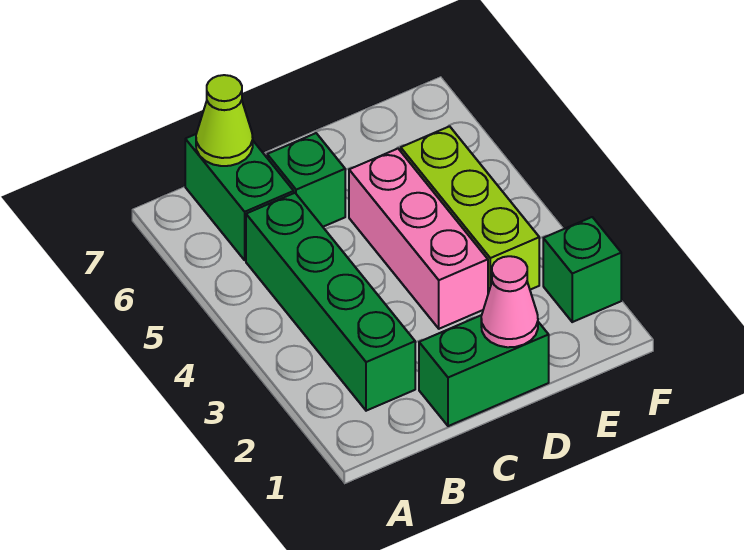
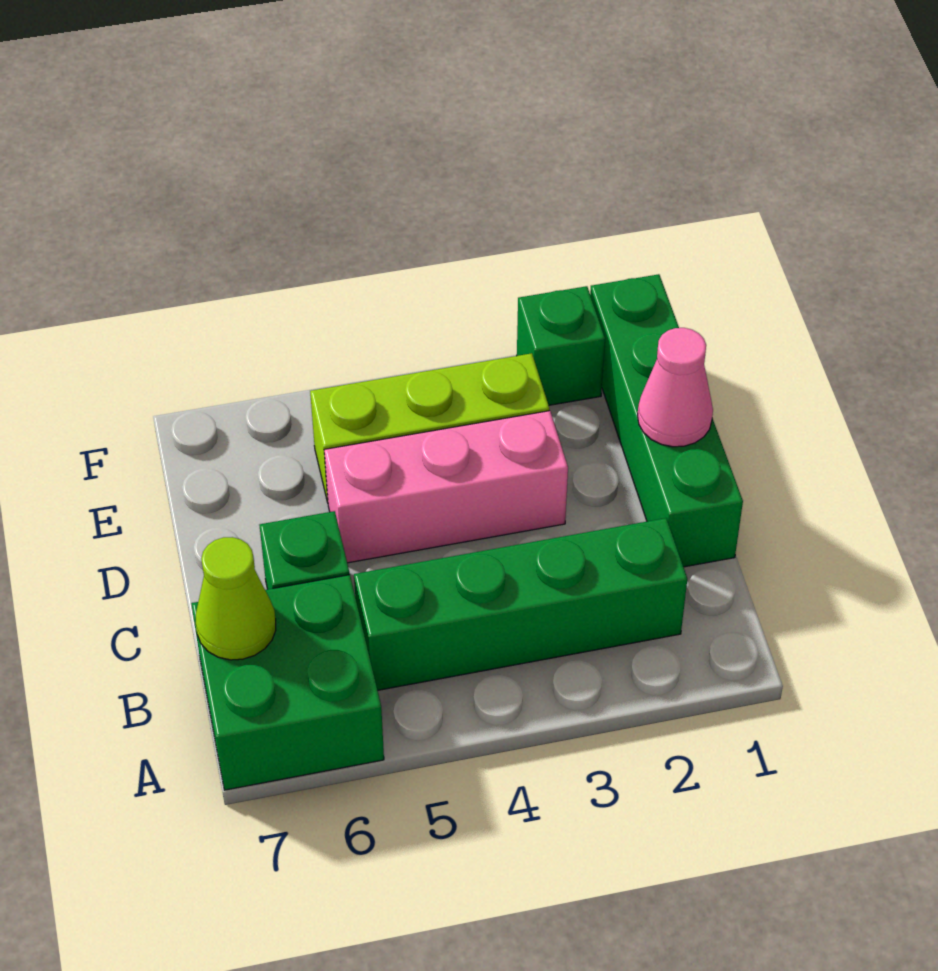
green brick B6:B7 level 1 -> green brick A6:B7 level 1
green brick C1:D1 level 1 -> green brick C1:F1 level 1

